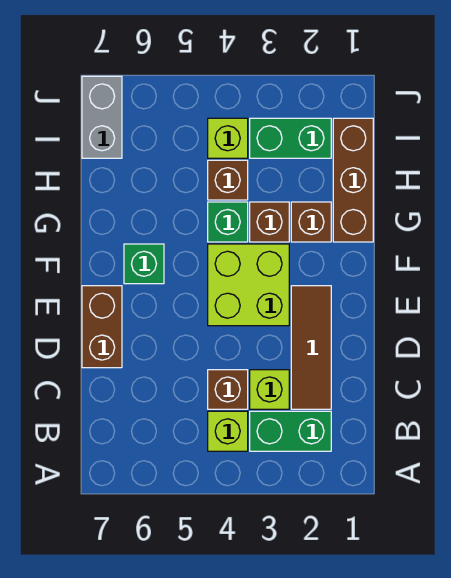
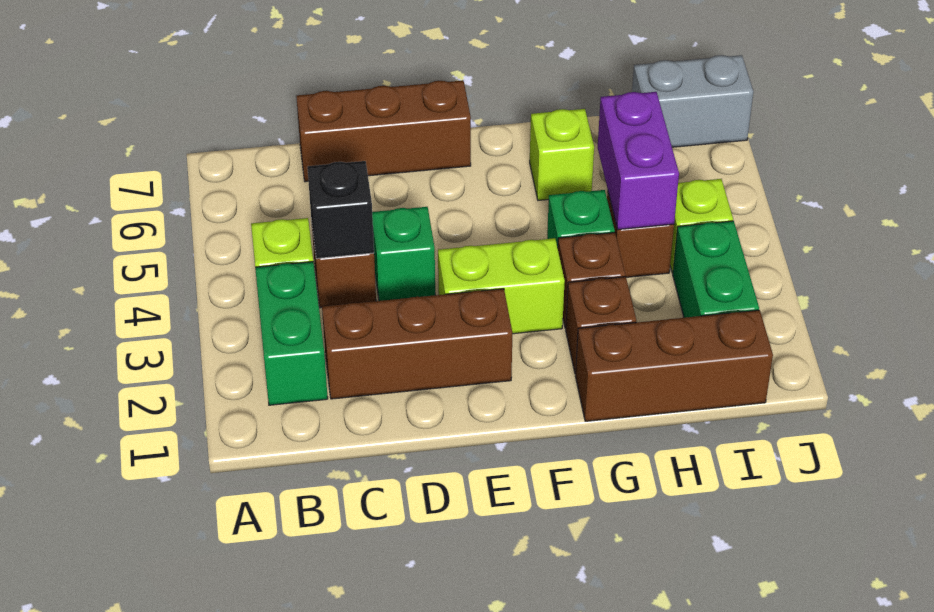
brown tile C2:E2 level 1 -> brown brick C2:E2 level 1
lime brick C3 level 1 -> lime brick G6 level 1
none -> black brick C4 level 2
brown brick D7:E7 level 1 -> brown brick C7:E7 level 1
lime brick E3:F4 level 1 -> lime brick E3:F3 level 1
green brick F6 level 1 -> green brick D4 level 1
none -> purple brick H4:H5 level 2

